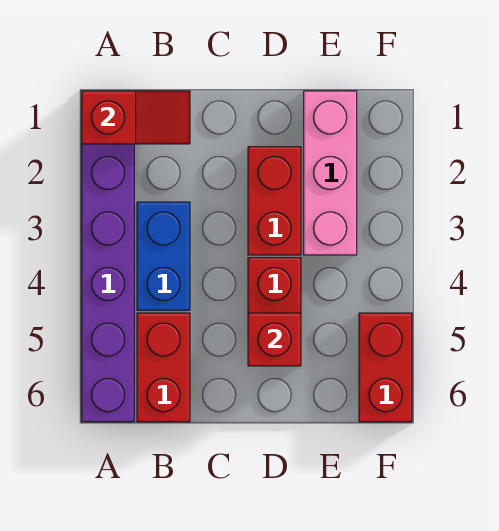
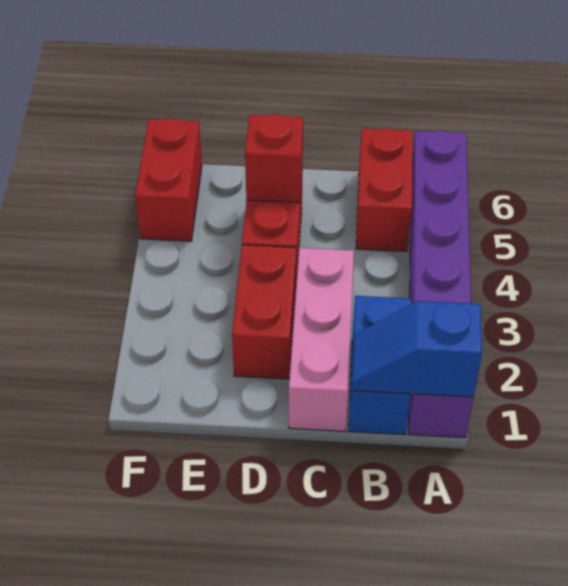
red slope A1:B1 level 2 top A -> blue slope A1:B1 level 2 top A
blue brick B3:B4 level 1 -> blue brick B1:B2 level 1
pink brick E1:E3 level 1 -> pink brick C1:C3 level 1

